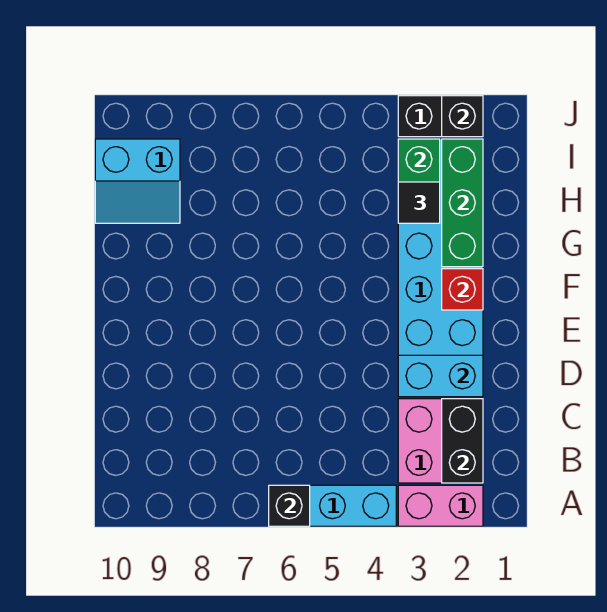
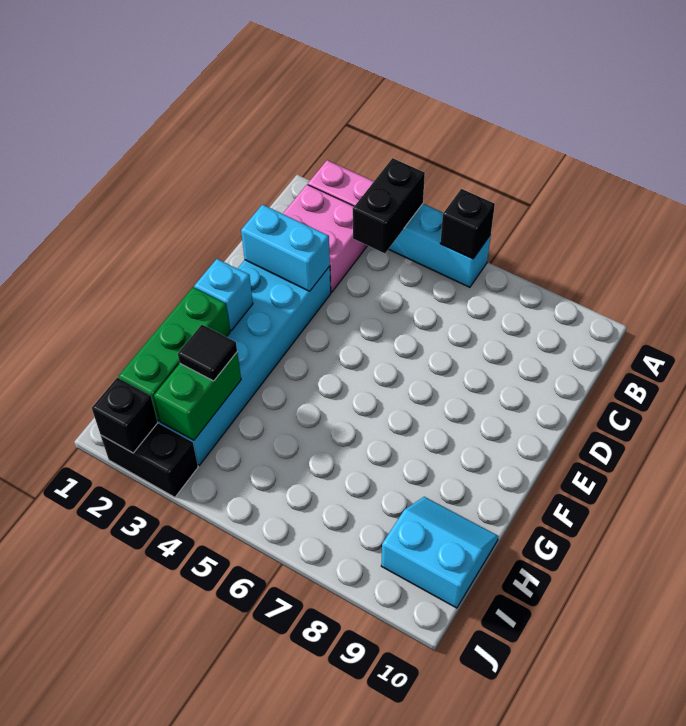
black brick B2:C2 level 2 -> black brick A4:B4 level 2
red brick F2 level 2 -> cyan brick F2 level 2

